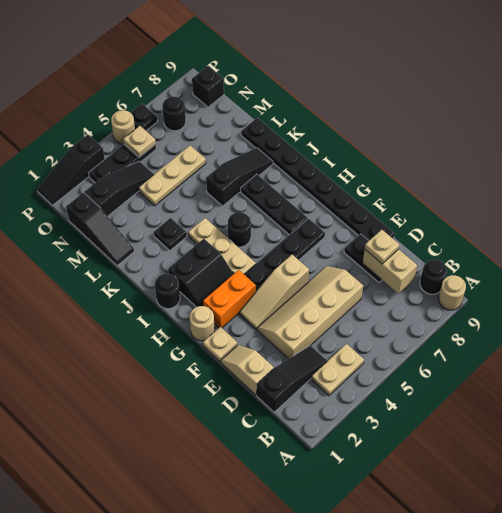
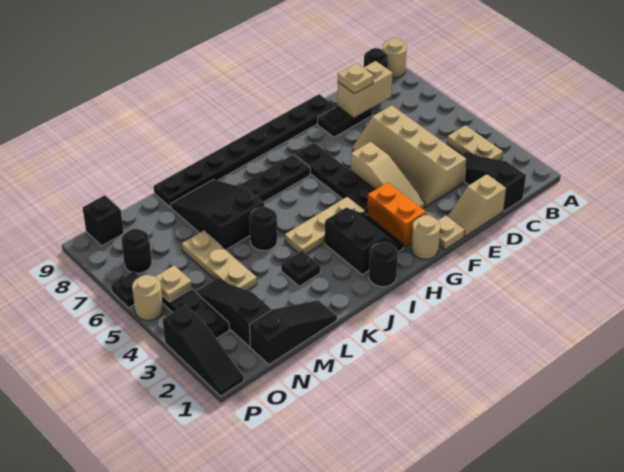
black round brick I5 level 1 -> black round brick K5 level 1
black slope K6:K8 level 1 top 6 -> black slope K6:L8 level 1 top 6

